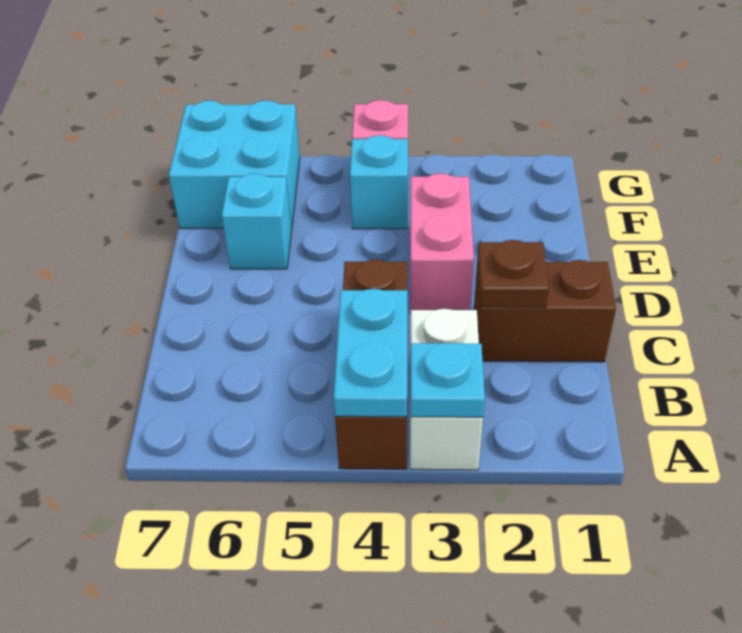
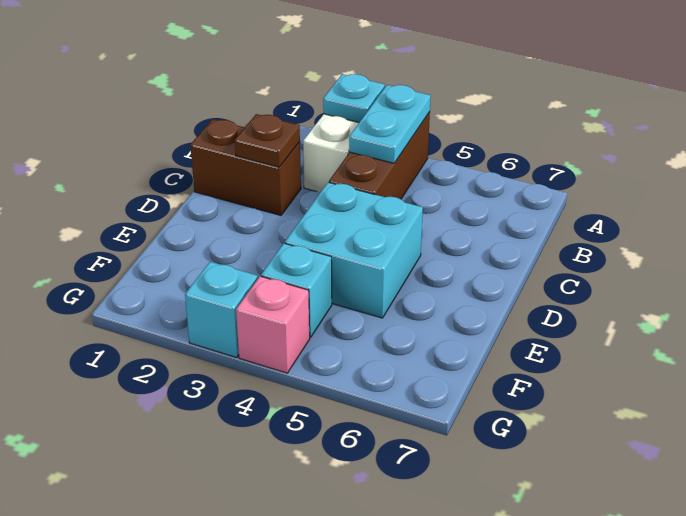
pink brick D3:E3 level 1 -> none
cyan brick E6 level 1 -> cyan brick G3 level 1
cyan brick F6:G7 level 1 -> cyan brick D4:E5 level 1

